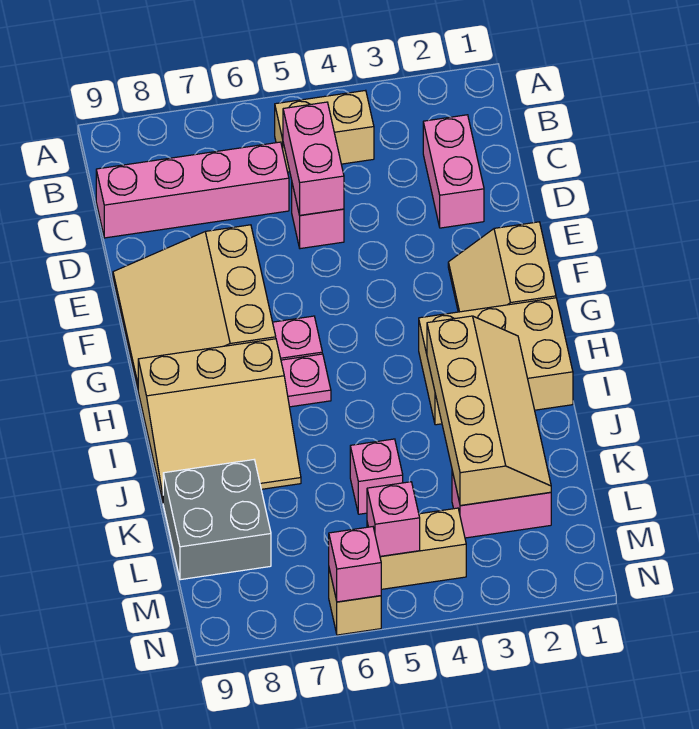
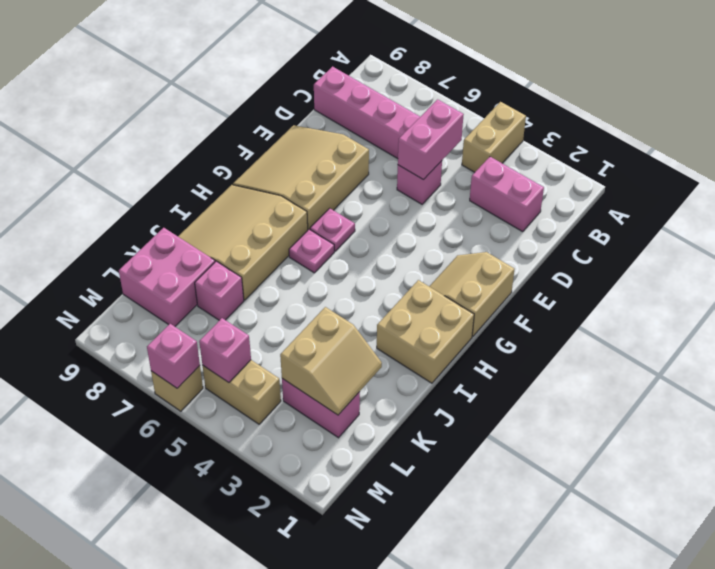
tan brick B4:B5 level 1 -> tan brick A4:B4 level 1
pink brick C2:D2 level 1 -> pink brick C2:C3 level 1
tan brick H1:I3 level 1 -> tan brick H1:I2 level 1
tan slope H7:J9 level 1 top H -> tan slope H7:J9 level 1 top 7
tan slope I2:L3 level 2 top 3 -> tan slope K2:L3 level 2 top 3
pink brick K5 level 1 -> pink brick K7 level 1
grey brick K8:L9 level 1 -> pink brick K8:L9 level 1

